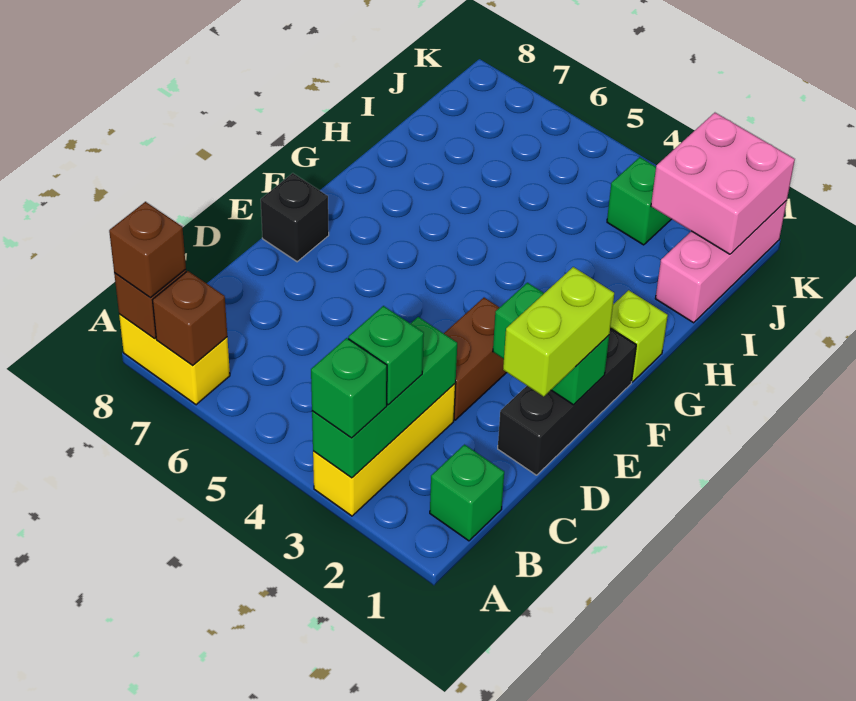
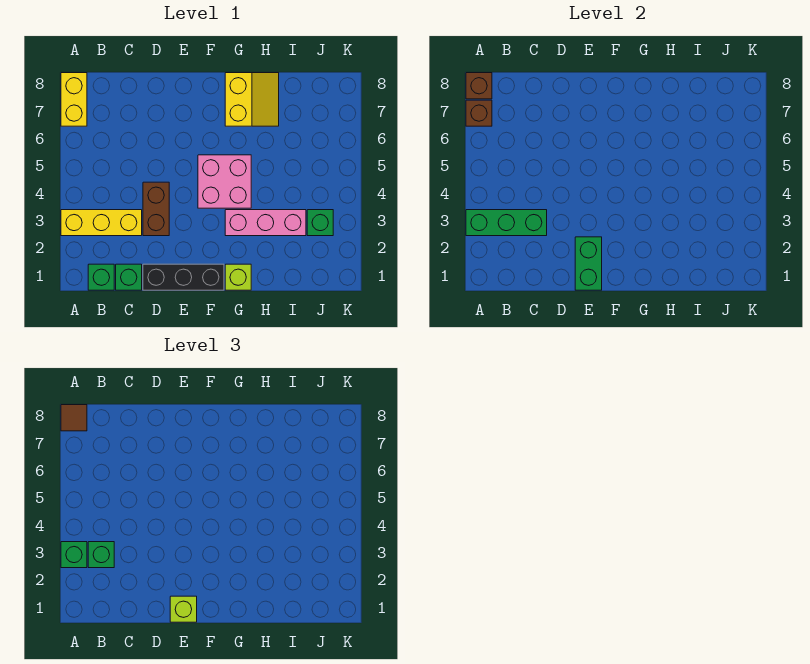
brown brick A8 level 3 -> brown tile A8 level 3
none -> green brick C1 level 1
lime brick D1:E1 level 3 -> lime brick E1 level 3
brown brick D3:E3 level 1 -> brown brick D3:D4 level 1
black brick E8 level 1 -> none
none -> yellow slope G7:H8 level 1 top G
pink brick I1:K1 level 1 -> pink brick G3:I3 level 1
pink brick J1:K2 level 2 -> pink brick F4:G5 level 1

